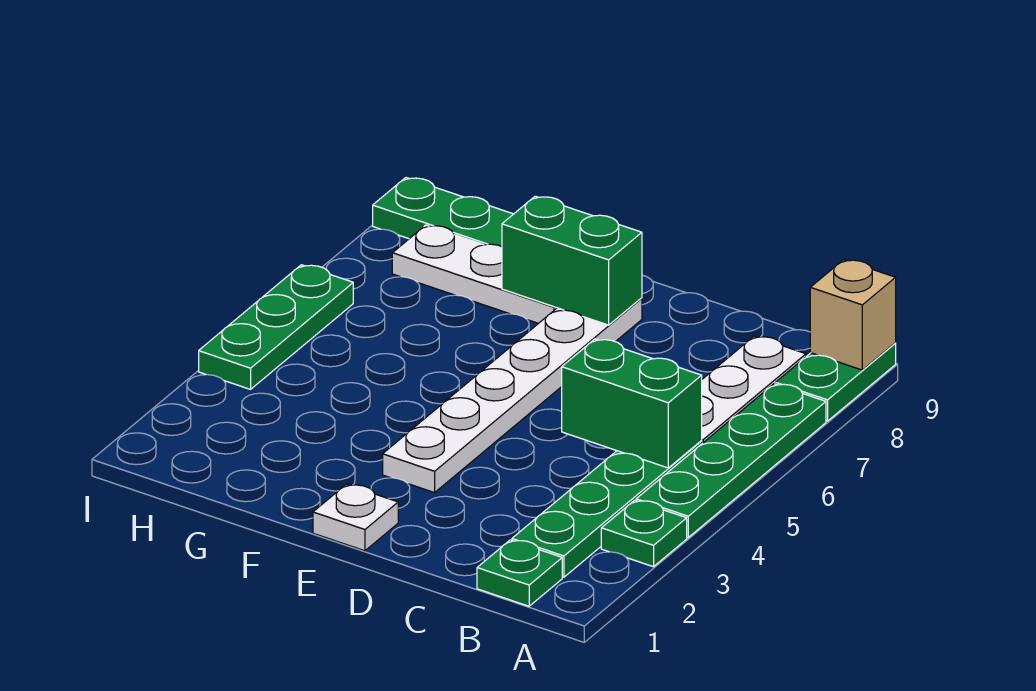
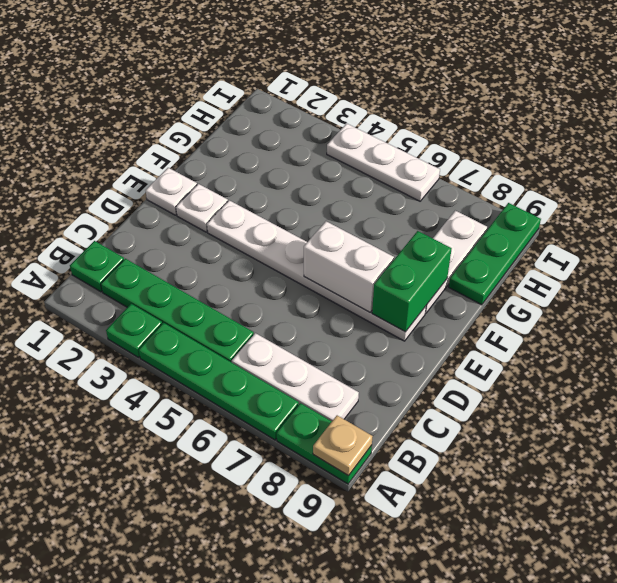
tan brick A9 level 2 -> tan plate A9 level 2
green brick B5:C5 level 2 -> none
none -> white plate E2 level 1
none -> white brick E6:E7 level 2
green plate I4:I6 level 1 -> white plate I4:I6 level 1

